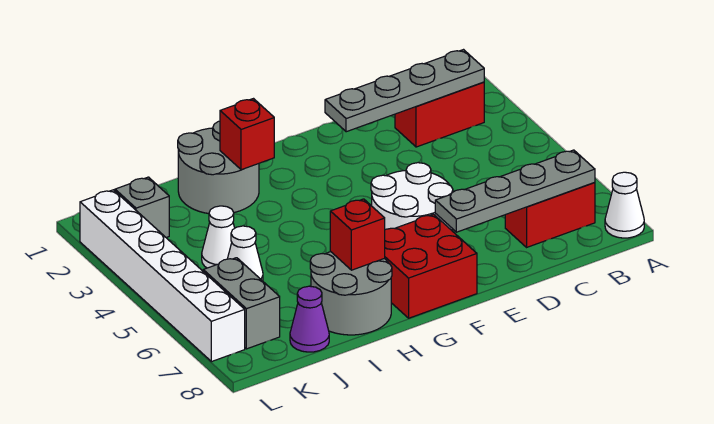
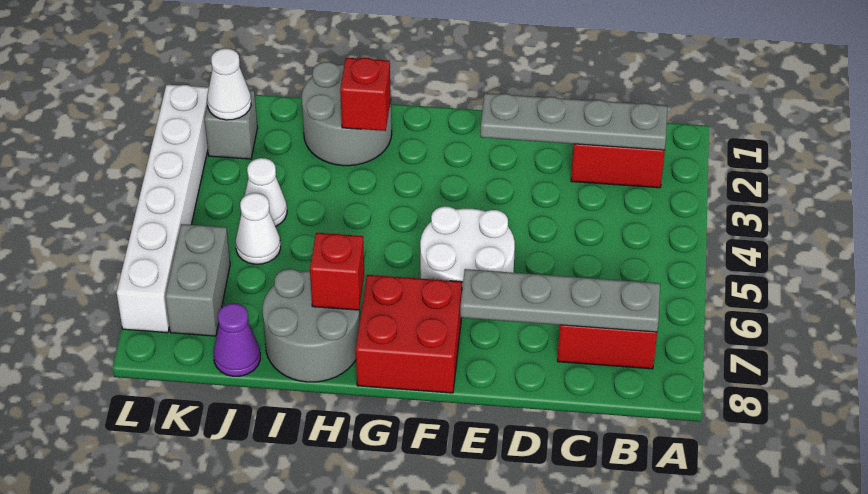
white cone A8 level 1 -> white cone K2 level 2

